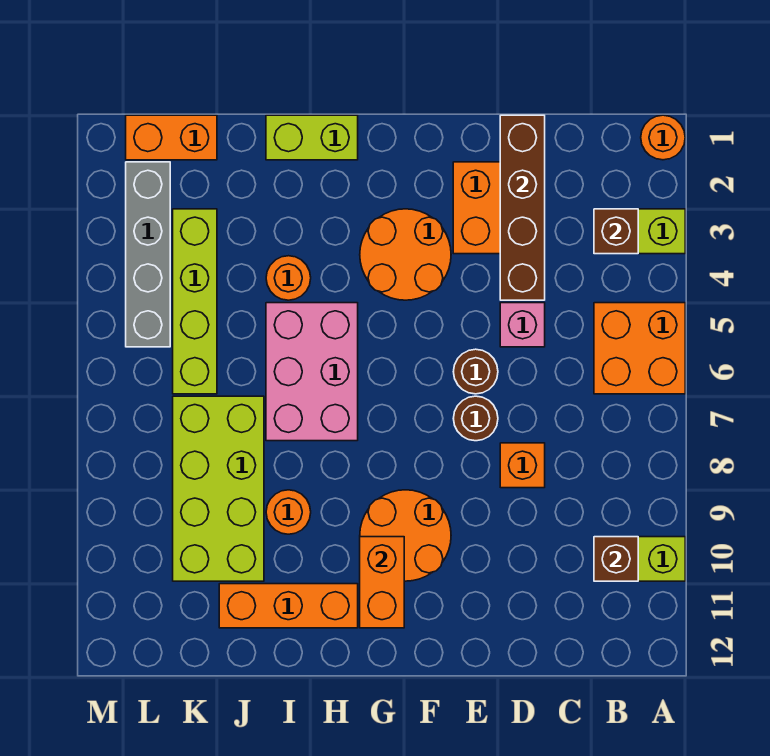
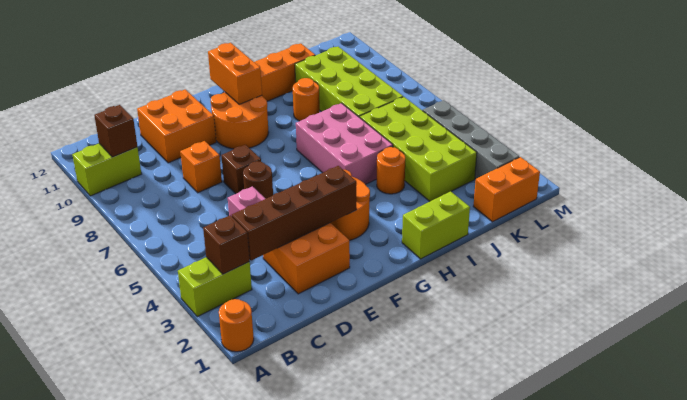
orange brick A5:B6 level 1 -> orange brick D10:E11 level 1
brown brick D1:D4 level 2 -> brown brick C3:F3 level 2
brown round brick E7 level 1 -> brown brick E7 level 1
lime brick K3:K6 level 1 -> lime brick J3:K6 level 1

